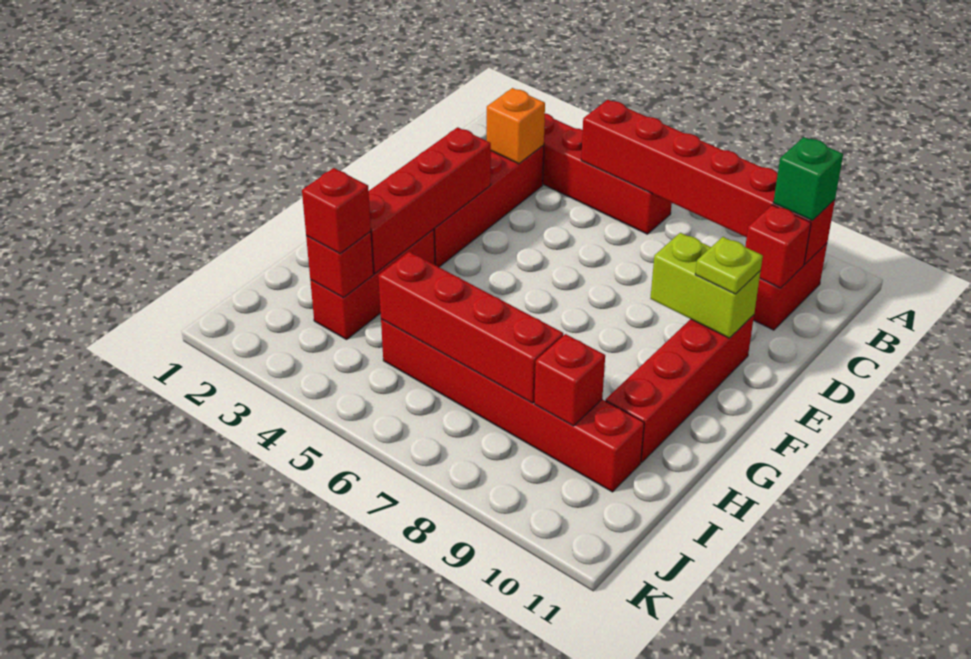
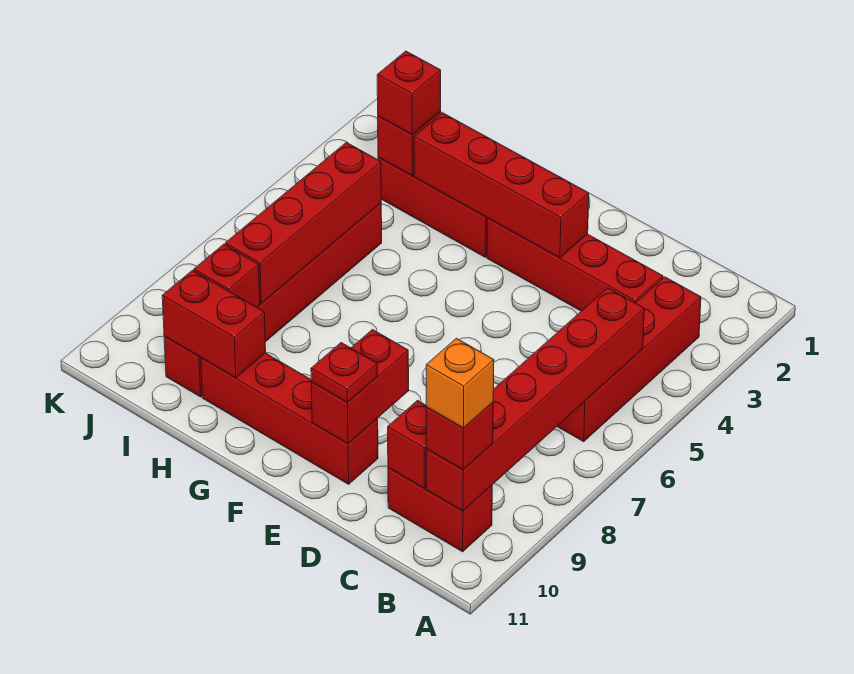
green brick B10 level 3 -> red brick B10 level 3
orange brick C3 level 2 -> orange brick B10 level 4
lime brick E9:E10 level 2 -> red brick E9:E10 level 2
lime plate E10 level 3 -> red plate E10 level 3
none -> red brick H10:I10 level 2

